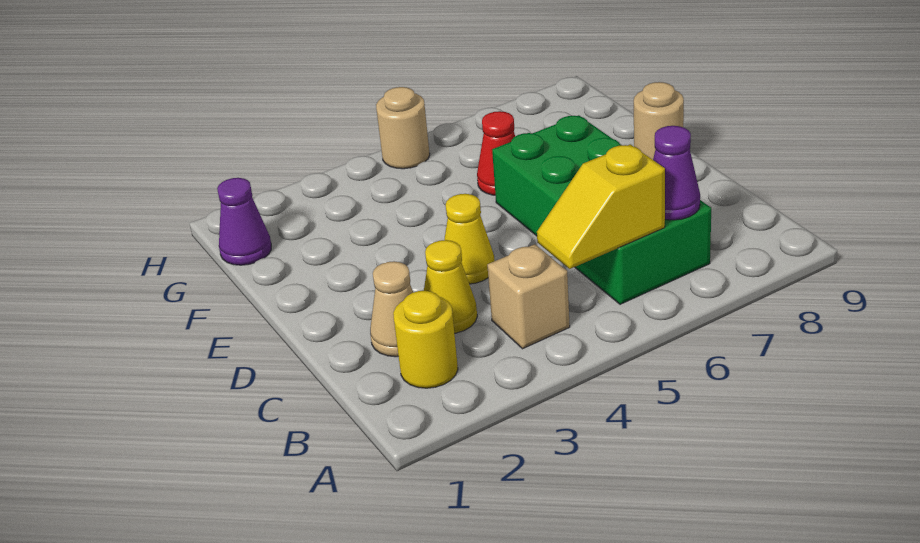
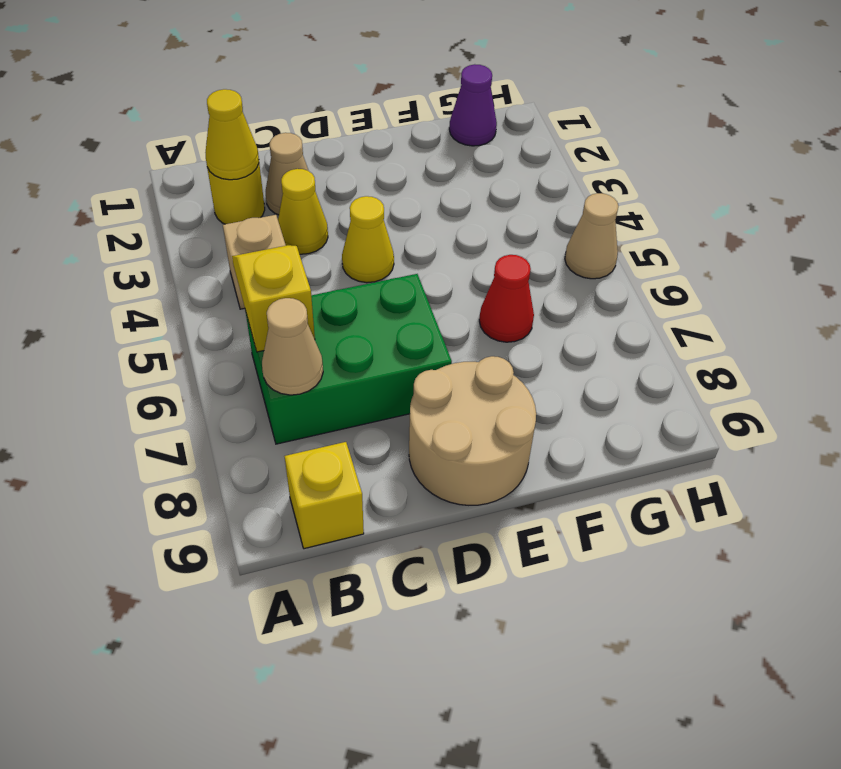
none -> yellow cone B2 level 2
green brick B6:E7 level 1 -> green brick B6:D7 level 1
purple cone B7 level 2 -> tan cone B7 level 2
none -> yellow brick B9 level 1
tan round brick E9 level 1 -> tan round brick D8:E9 level 1
tan round brick H5 level 1 -> tan cone H5 level 1

